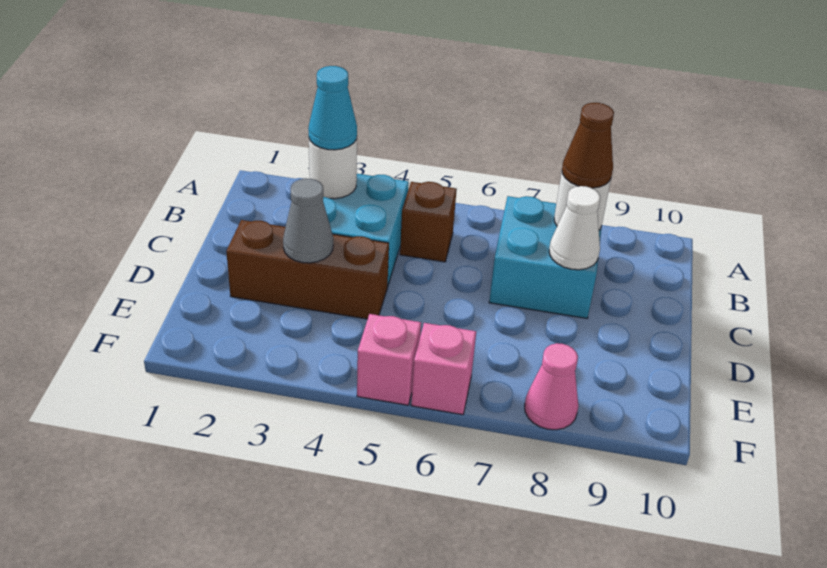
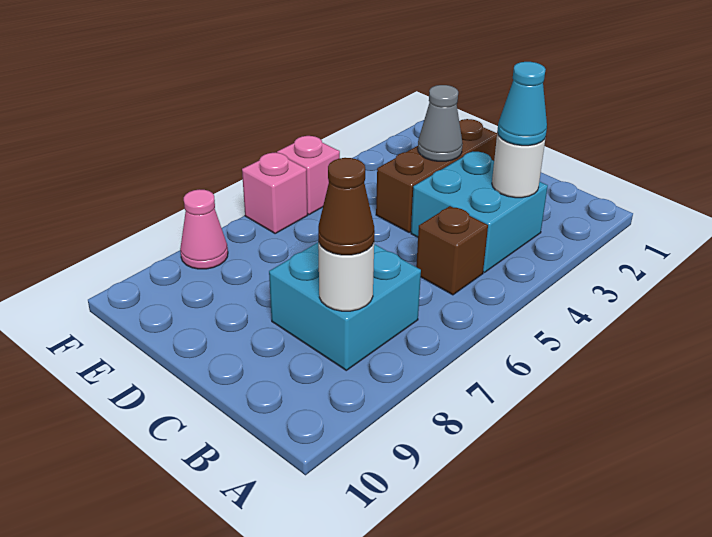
white cone C8 level 2 -> none

